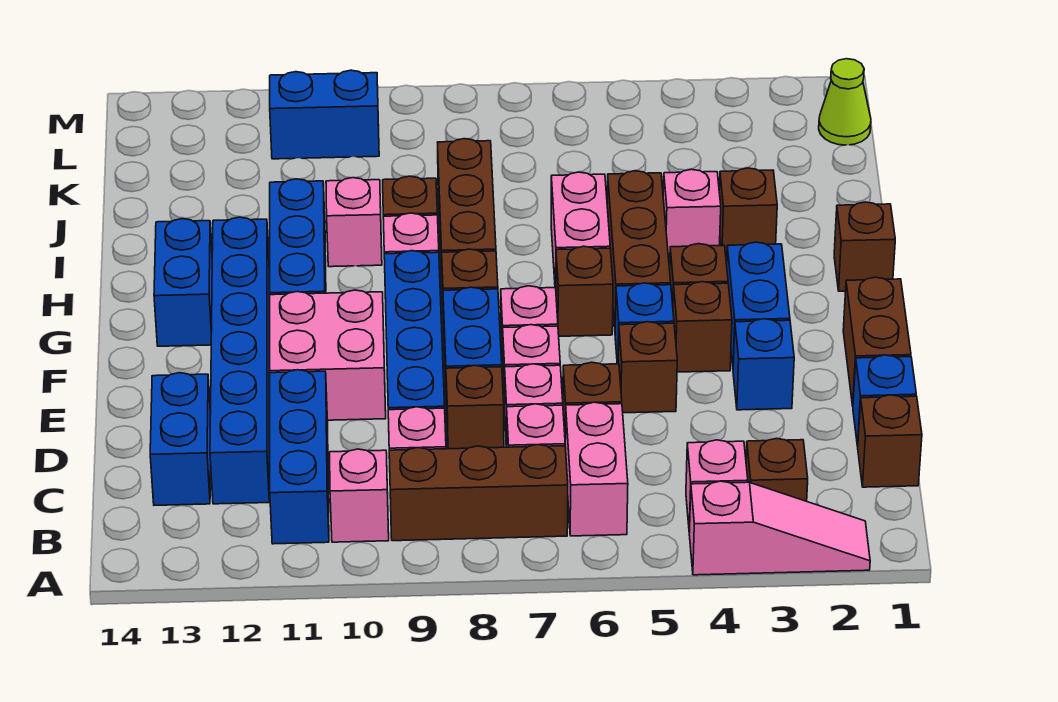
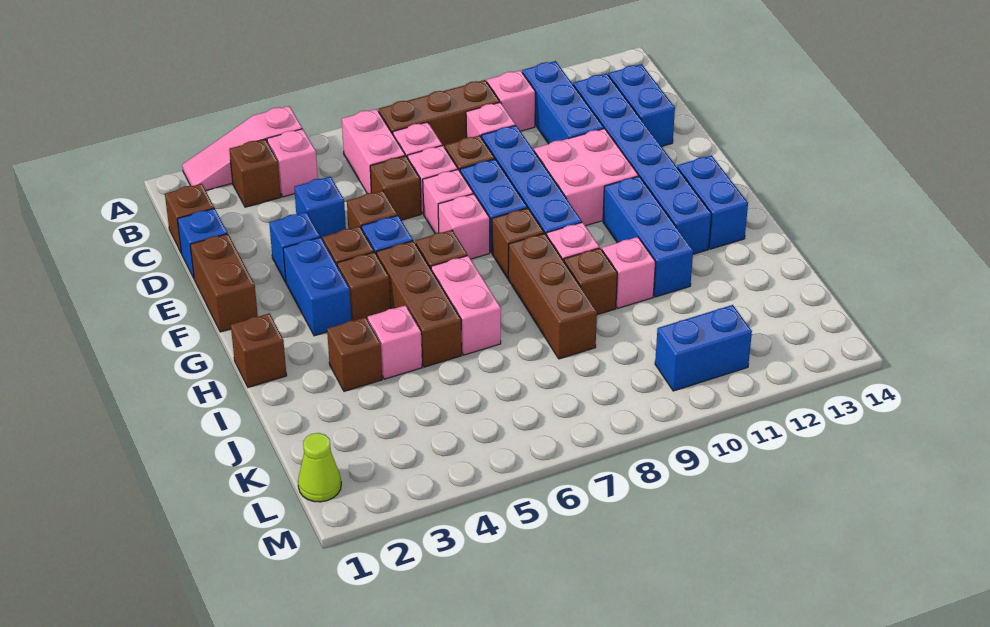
none -> blue brick D4 level 1

